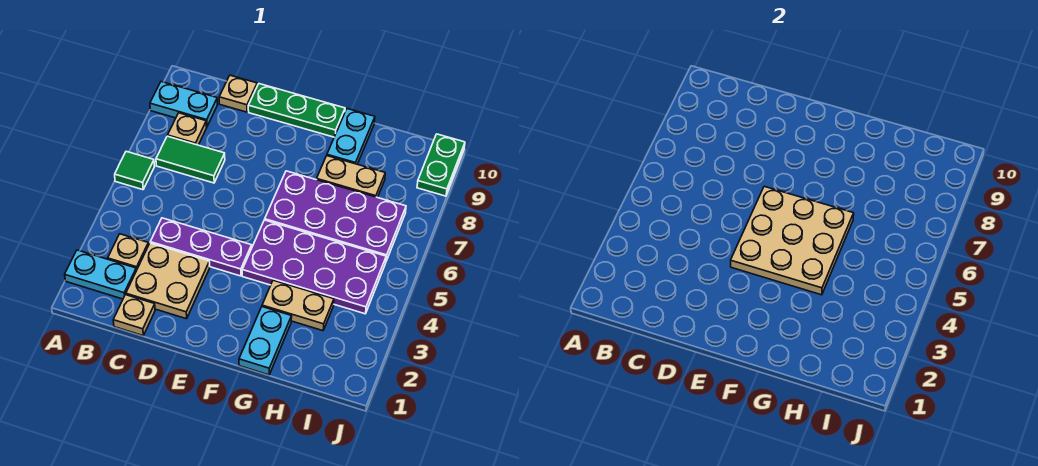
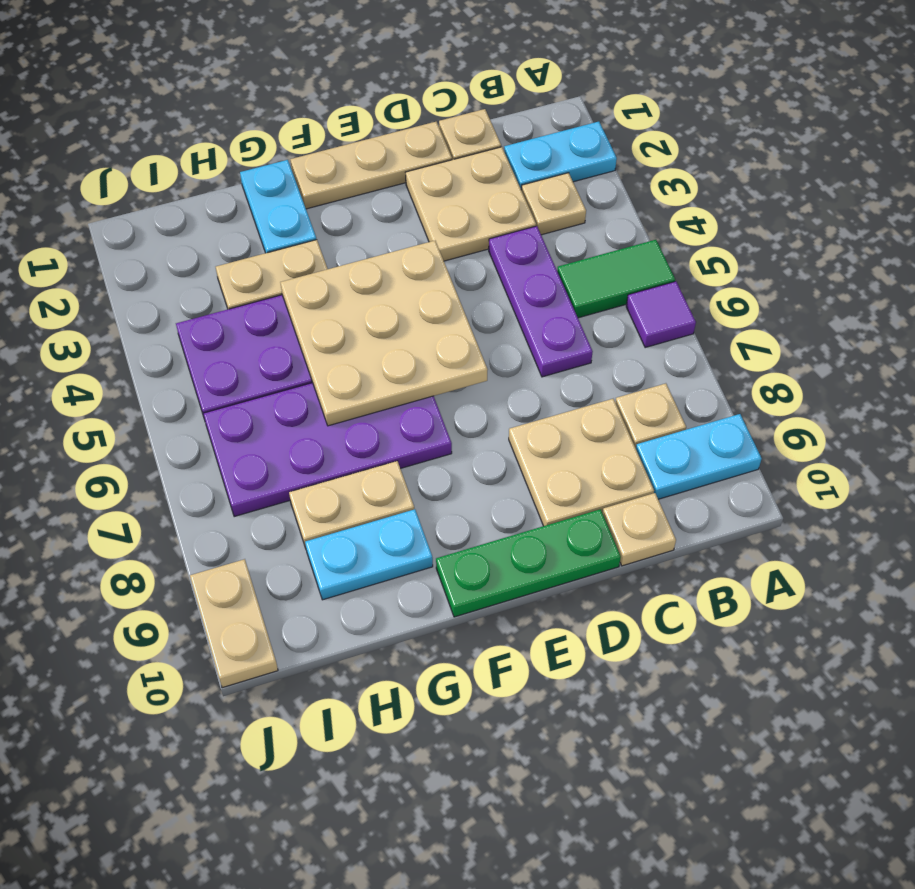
green tile A6 level 1 -> purple tile A6 level 1
green tile B7:C7 level 1 -> green tile A5:B5 level 1
purple plate C4:E4 level 1 -> purple plate C4:C6 level 1
none -> tan plate C8:D9 level 1
none -> tan plate D1:F1 level 1
cyan plate G9:G10 level 1 -> cyan plate G9:H9 level 1
green plate J9:J10 level 1 -> tan plate J9:J10 level 1

